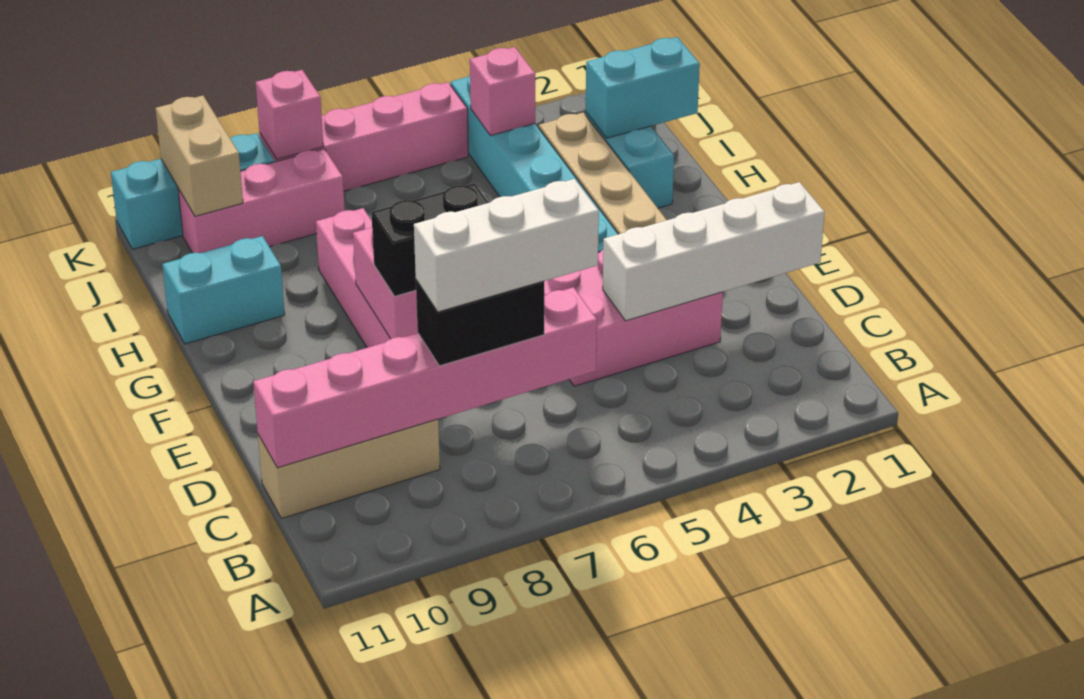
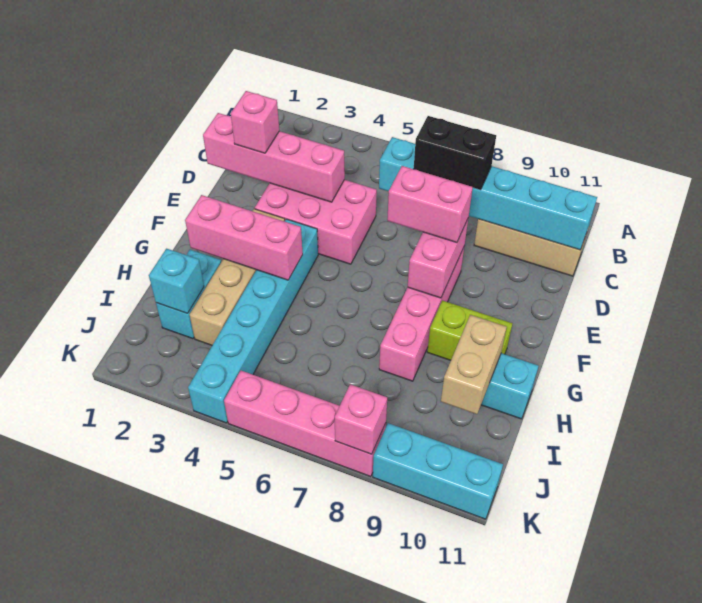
pink brick C6:C11 level 2 -> cyan brick C6:C11 level 2
white brick C6:C8 level 4 -> none
white brick D1:D4 level 2 -> pink brick D1:D4 level 2
black brick E7:E8 level 3 -> pink brick E7:E8 level 3
none -> lime brick G9:G10 level 1
cyan brick I1:I2 level 2 -> cyan brick I2 level 2
pink brick J4 level 2 -> pink brick D2 level 3
pink brick J8:J10 level 1 -> pink brick G2:G4 level 2
tan brick J10:K10 level 2 -> tan brick H10:I10 level 2

